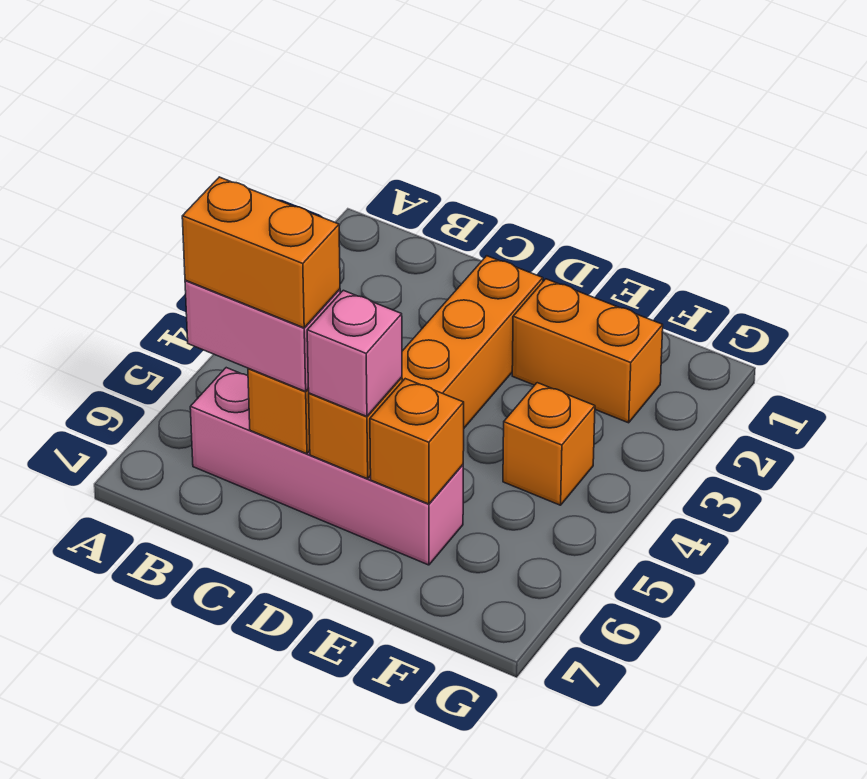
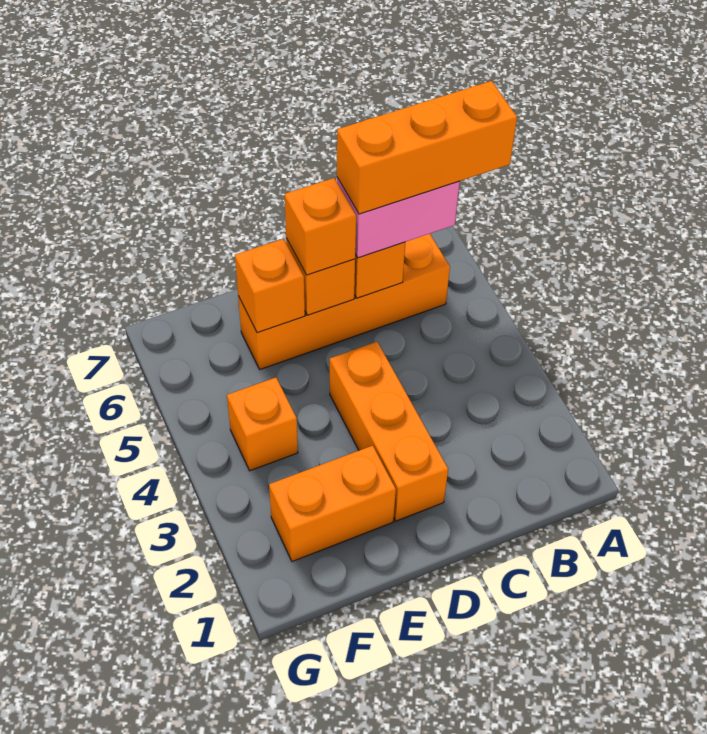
pink brick B6:E6 level 1 -> orange brick B6:E6 level 1
orange brick B6:C6 level 4 -> orange brick A6:C6 level 4
pink brick D6 level 3 -> orange brick D6 level 3

